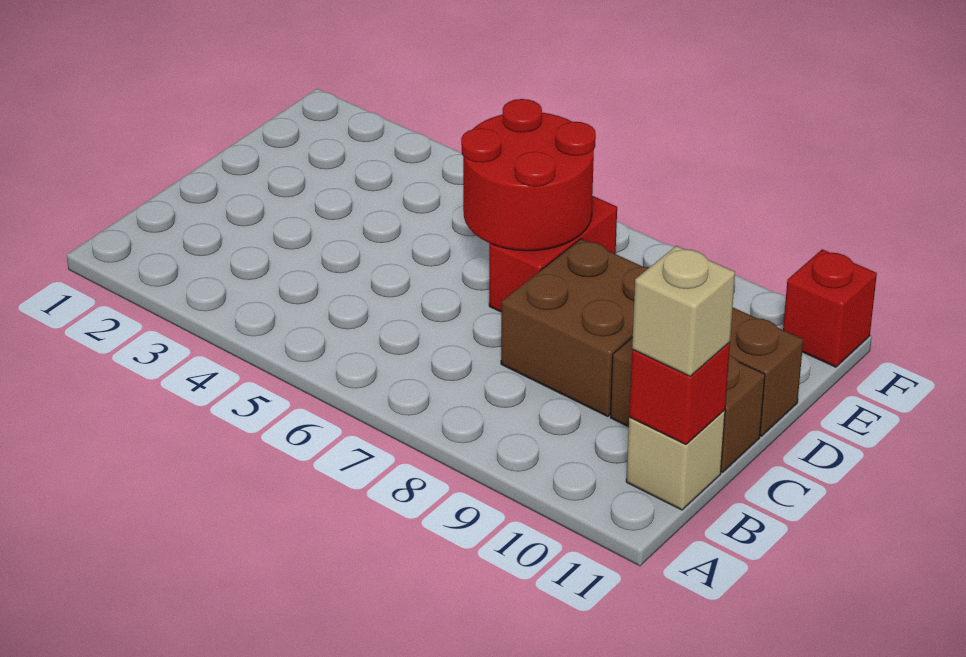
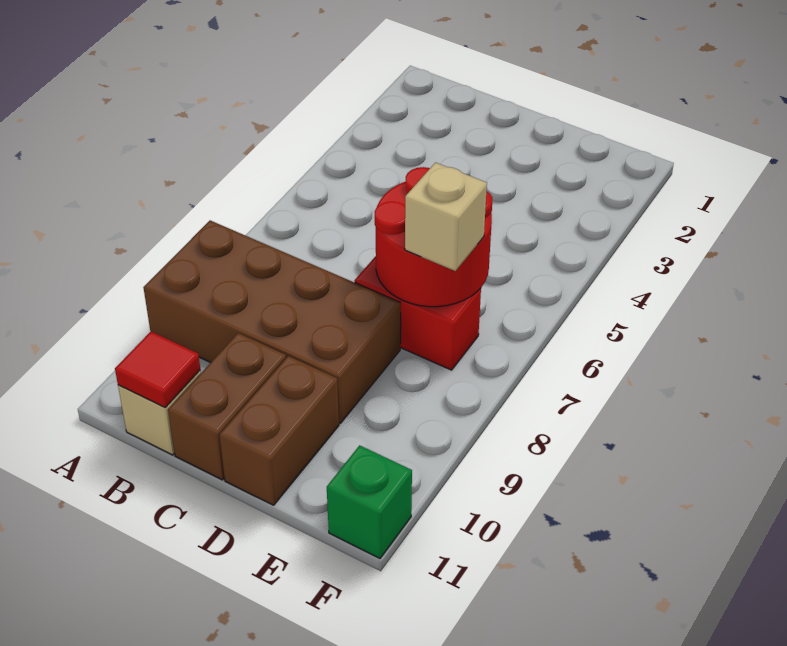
red brick B11 level 2 -> red tile B11 level 2
tan brick B11 level 3 -> tan brick E7 level 3
brown brick C8:D9 level 1 -> brown brick A8:D9 level 1
red brick F11 level 1 -> green brick F11 level 1

